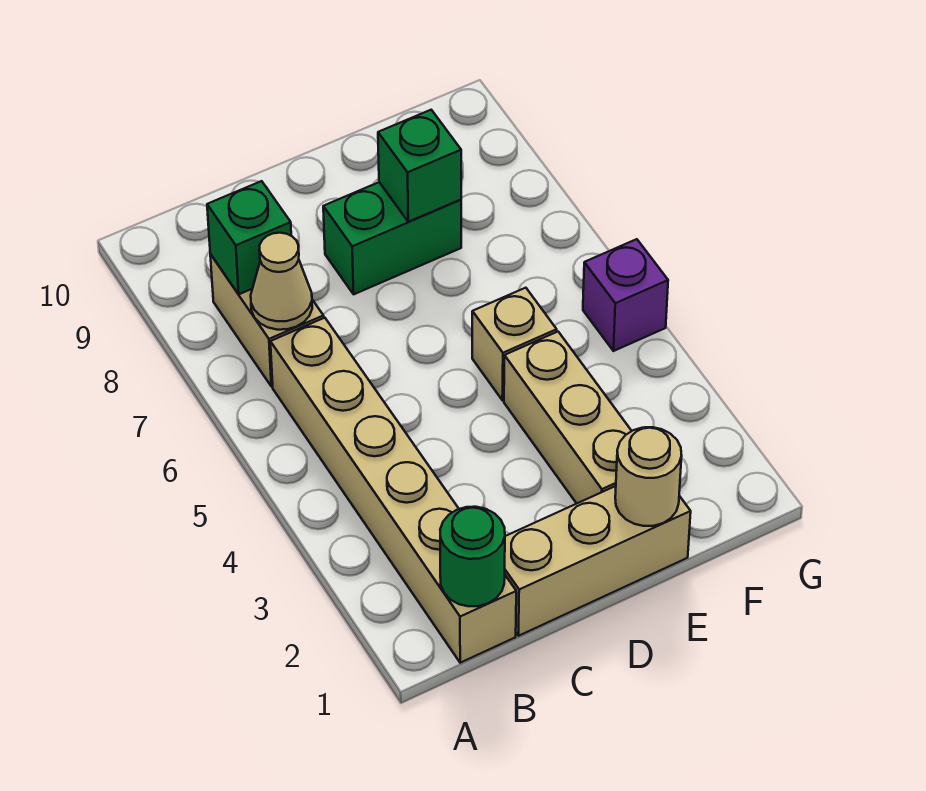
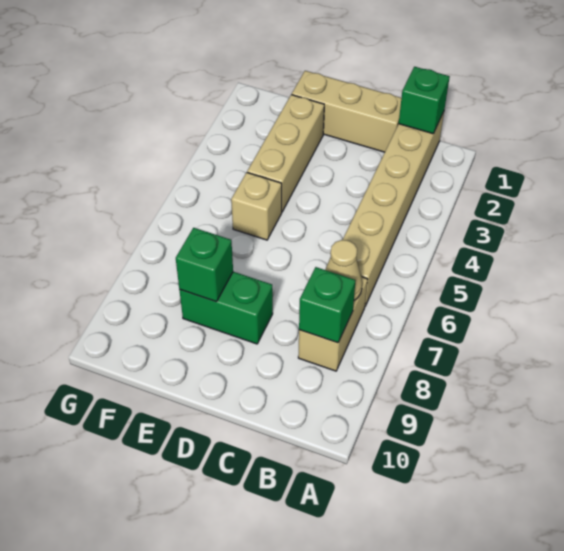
green round brick B1 level 2 -> green brick B1 level 2
tan round brick E1 level 2 -> none
purple brick G5 level 1 -> none

